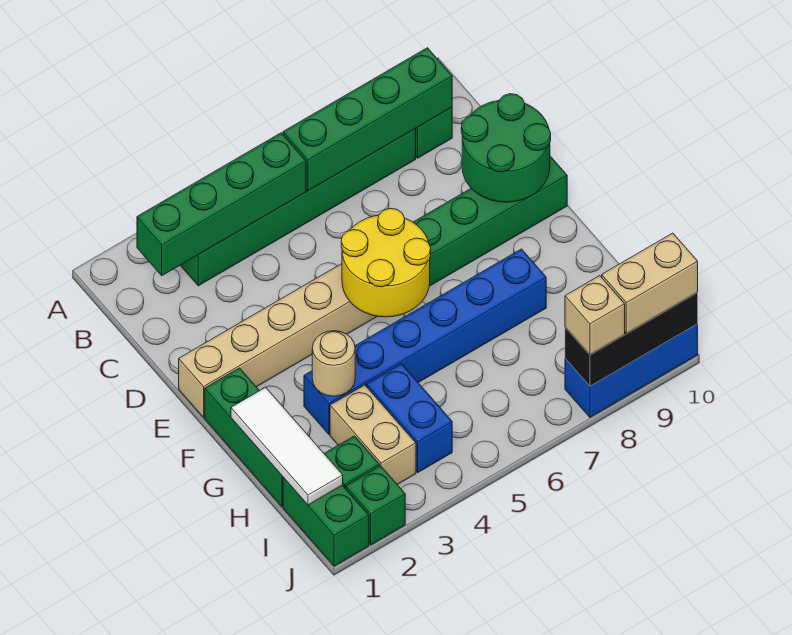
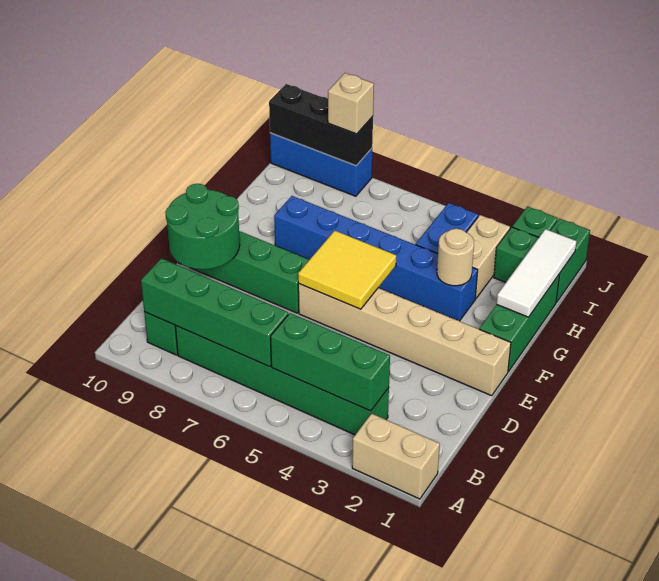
green brick B2:B5 level 2 -> green brick B3:B5 level 2
yellow round brick E5:F6 level 2 -> yellow tile E5:F6 level 2
tan brick J9:J10 level 3 -> tan brick A1:A2 level 1

